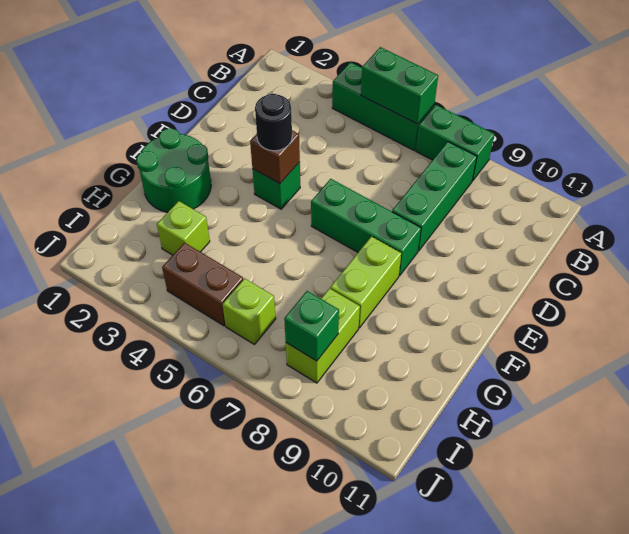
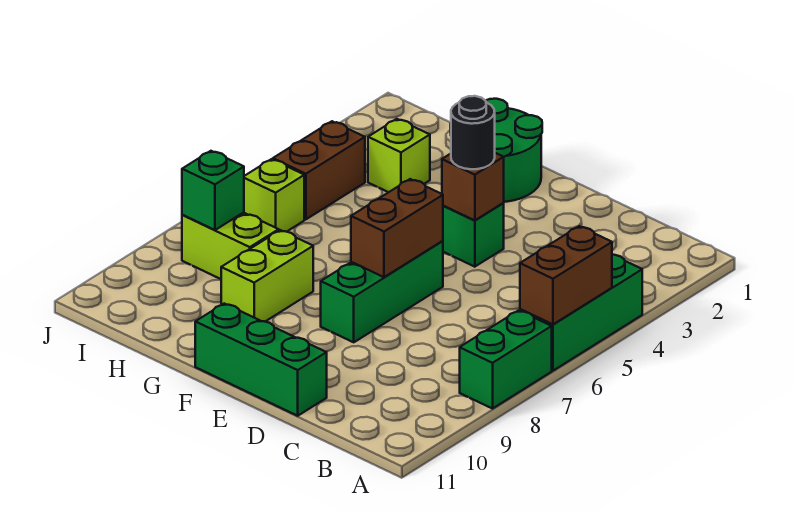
green brick A5:A6 level 2 -> brown brick A5:A6 level 2
green brick B8:D8 level 1 -> green brick D11:F11 level 1
none -> brown brick E6:E7 level 2
lime brick F8:G8 level 1 -> lime brick G8:G9 level 1

